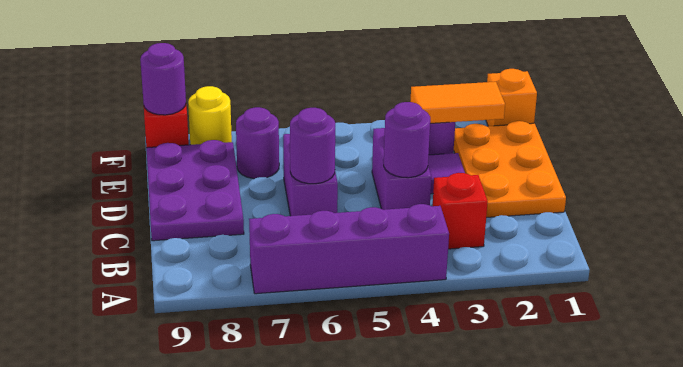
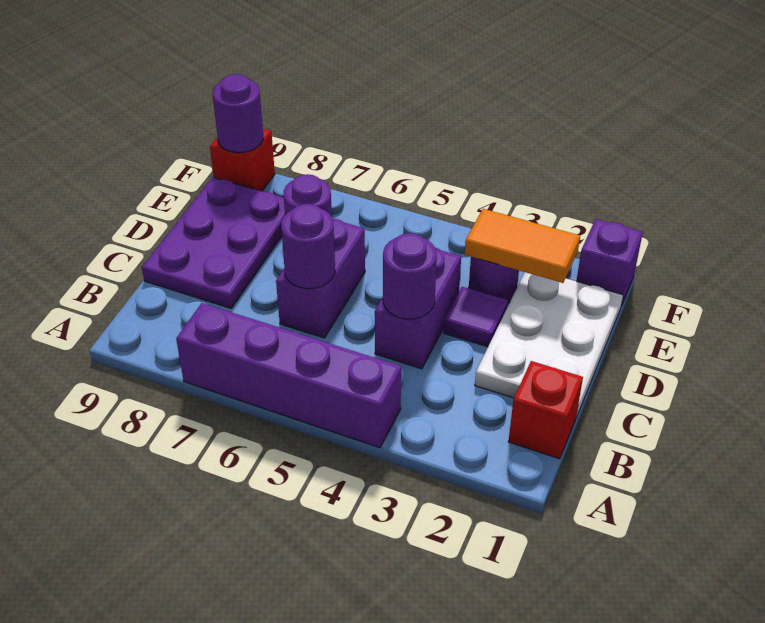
red brick B3 level 1 -> red brick B1 level 1
orange plate C1:E2 level 1 -> white plate C1:E2 level 1
orange brick F1 level 1 -> purple brick F1 level 1
yellow round brick F8 level 1 -> none

